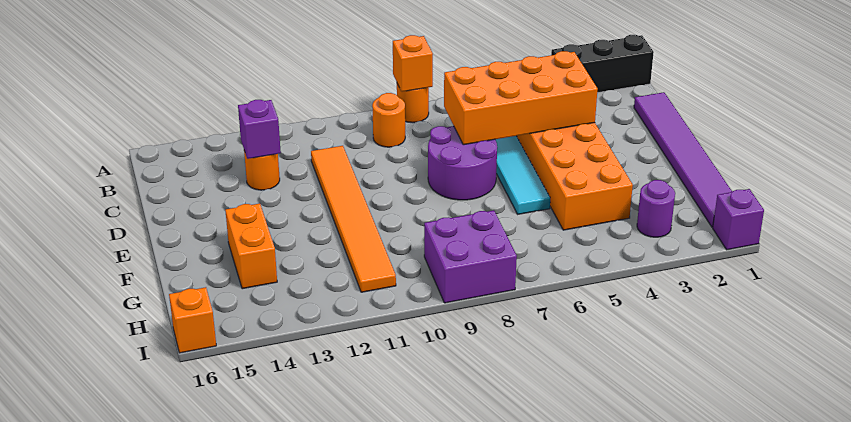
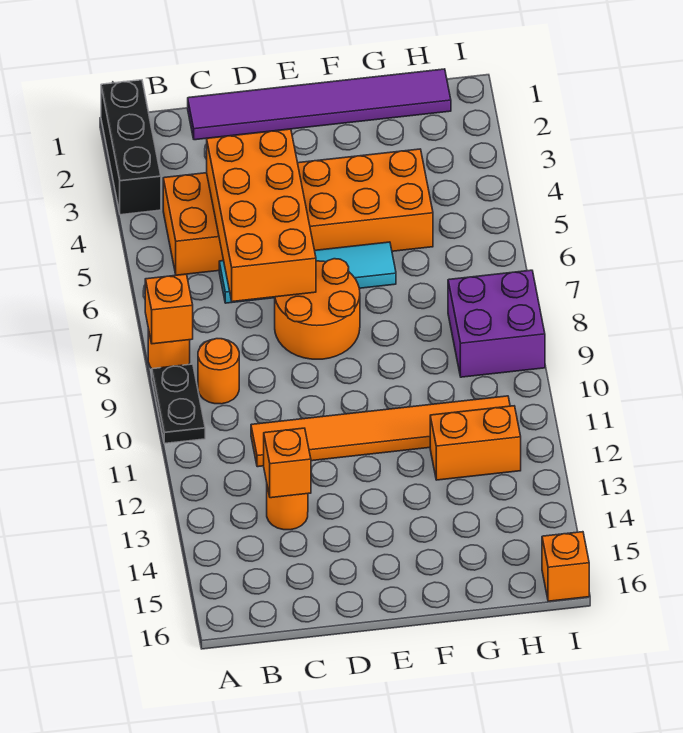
none -> black plate A9:A10 level 1
purple brick C13 level 2 -> orange brick C13 level 2
purple round brick D7:E8 level 1 -> orange round brick D7:E8 level 1
orange brick F14:G14 level 1 -> orange brick G12:H12 level 1
purple round brick H3 level 1 -> none
purple brick I1 level 1 -> none

